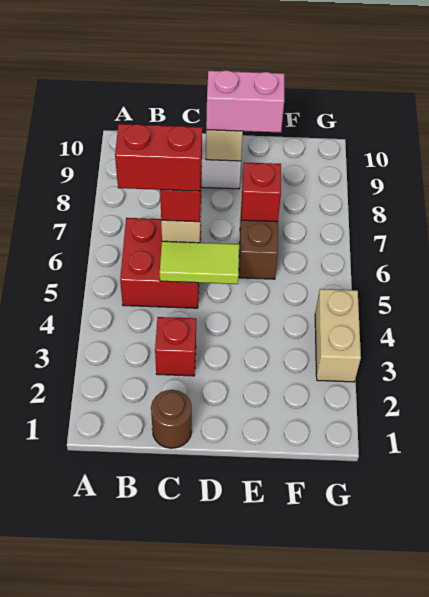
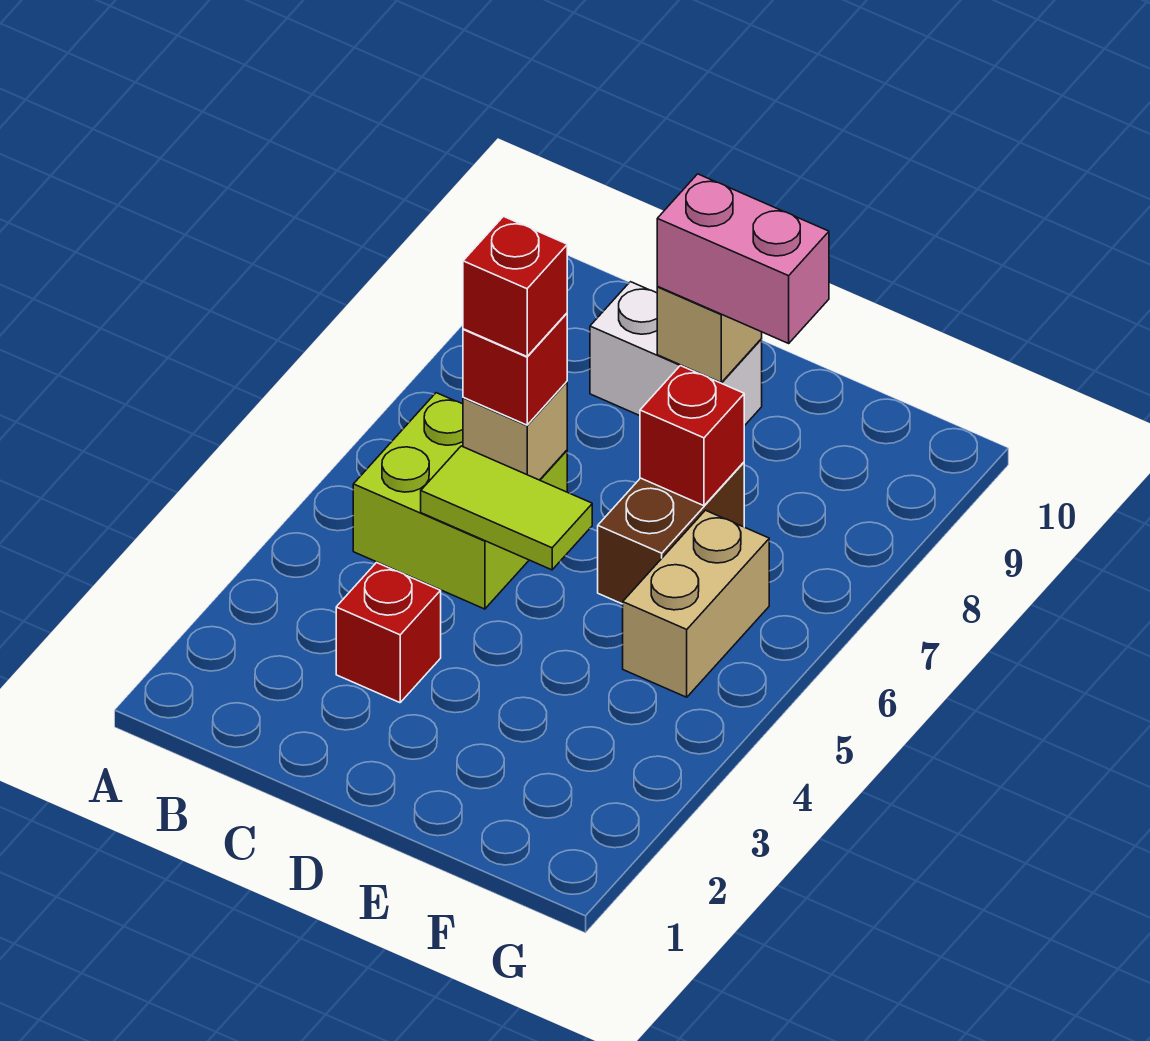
red brick B5:C6 level 1 -> lime brick B5:C6 level 1
red brick B6:C6 level 4 -> red brick C6 level 4
brown round brick C1 level 1 -> none
tan brick G3:G4 level 1 -> tan brick F5:F6 level 1

